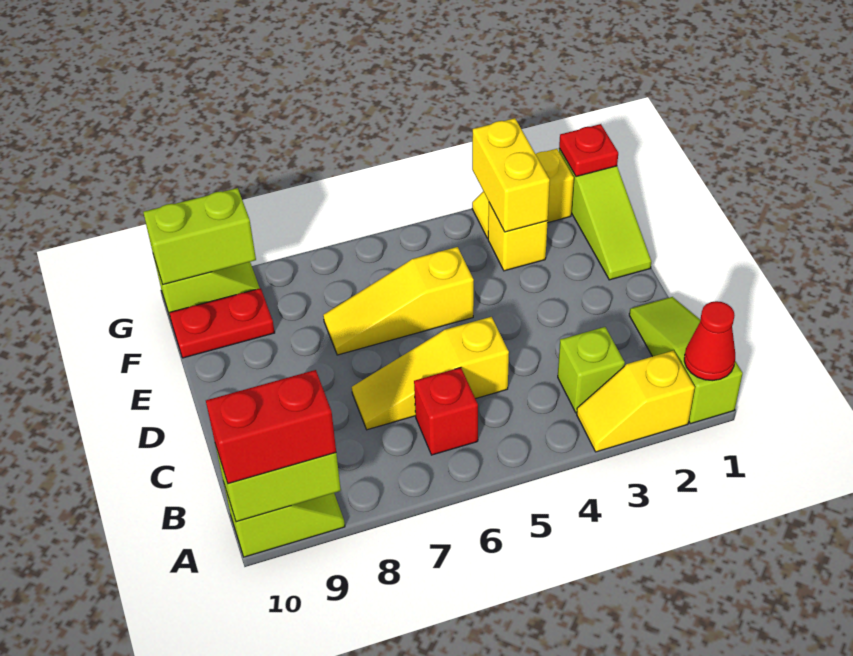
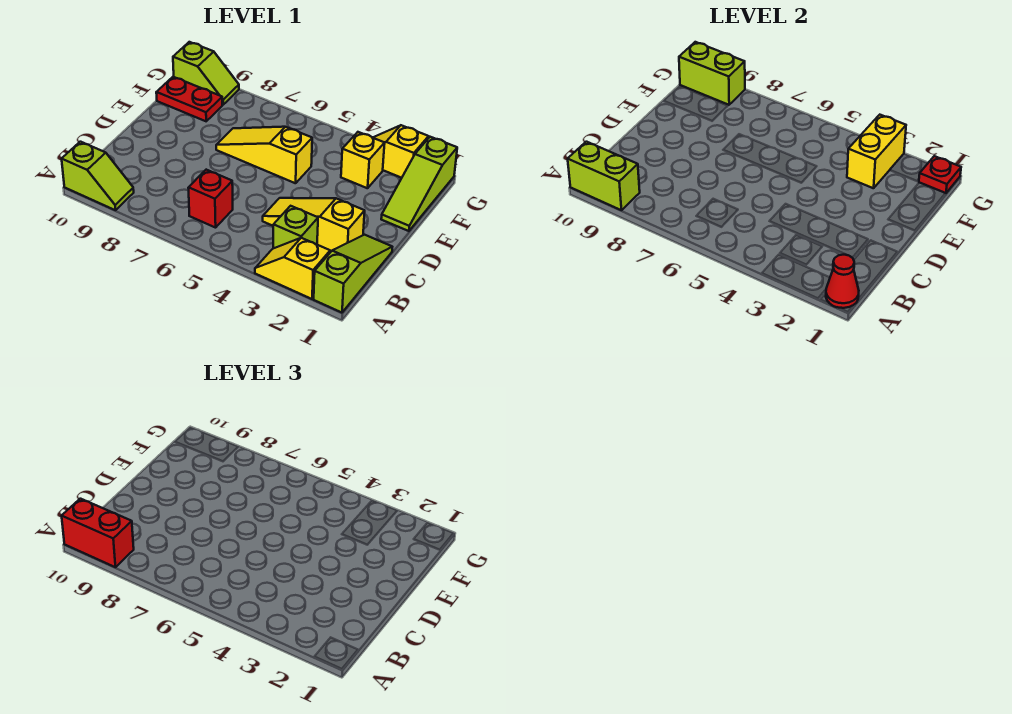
yellow slope C5:C7 level 1 top 5 -> yellow slope C2:C4 level 1 top 2

